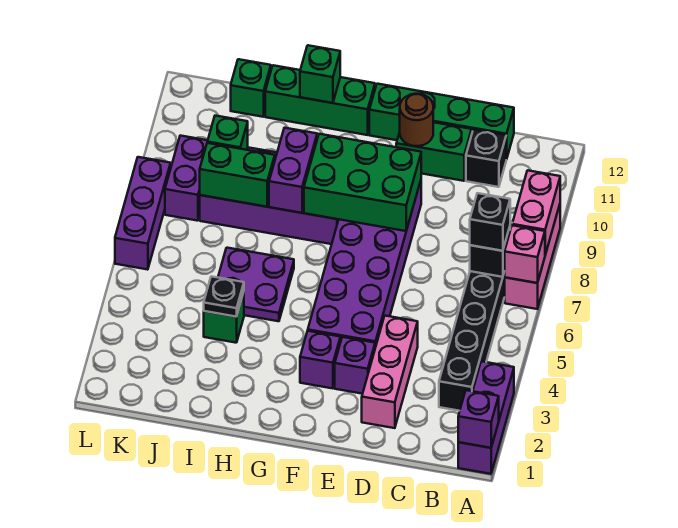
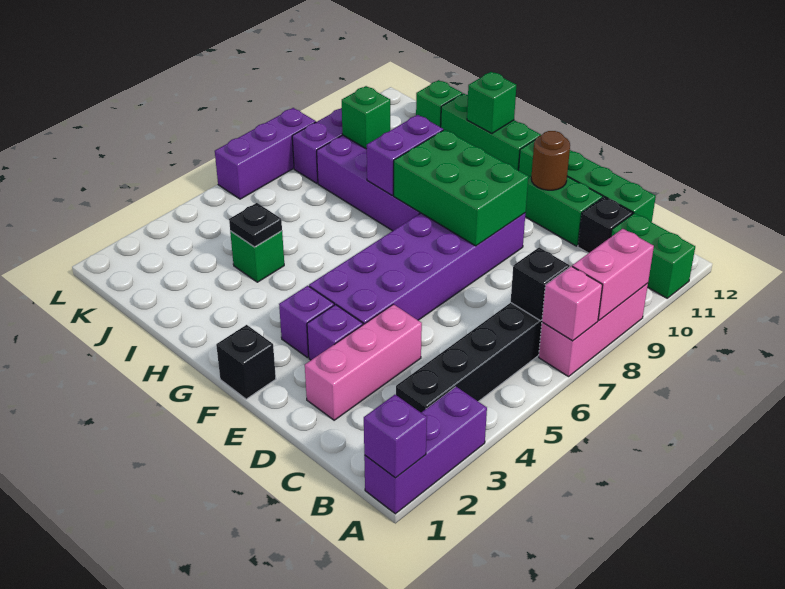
black brick B7 level 3 -> black brick F1 level 1
purple plate H5:I6 level 1 -> none
green brick I8:J8 level 2 -> green brick A11:B11 level 1

